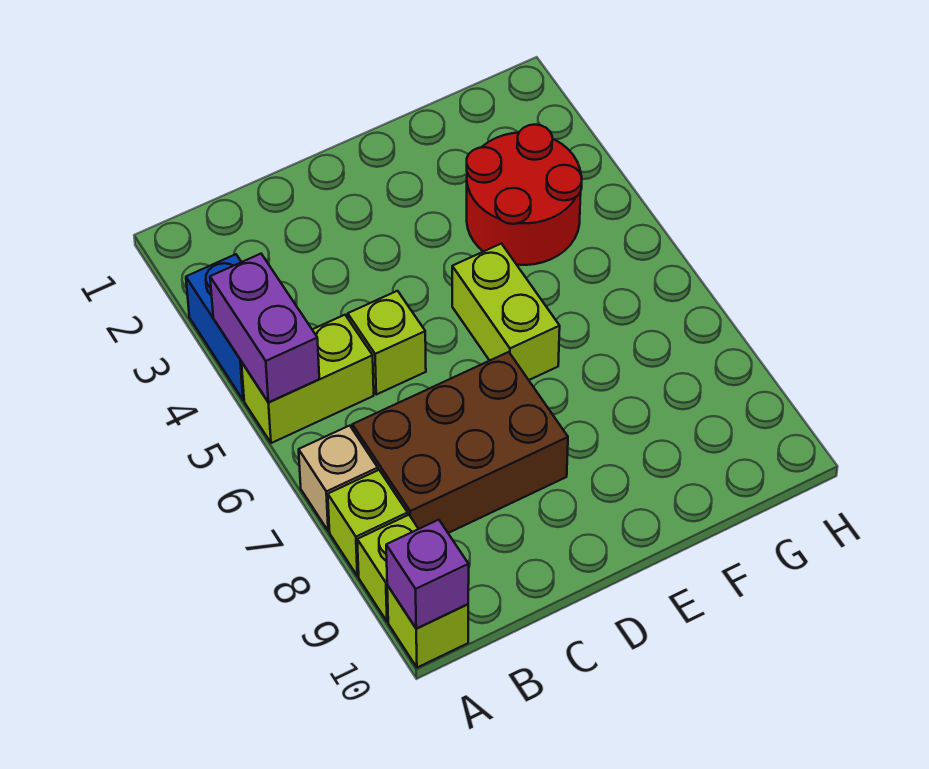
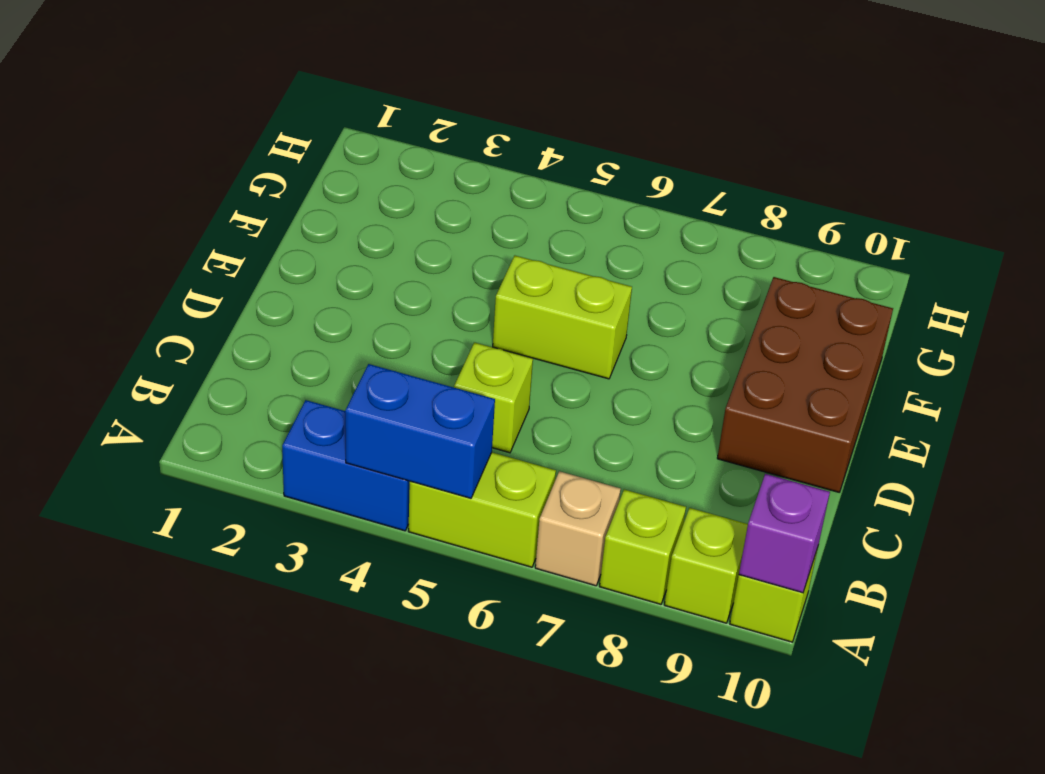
purple brick A4:A5 level 2 -> blue brick A4:A5 level 2
lime brick A5:B5 level 1 -> lime brick A5:A6 level 1
brown brick B7:D8 level 1 -> brown brick D9:F10 level 1
red round brick F3:G4 level 1 -> none

